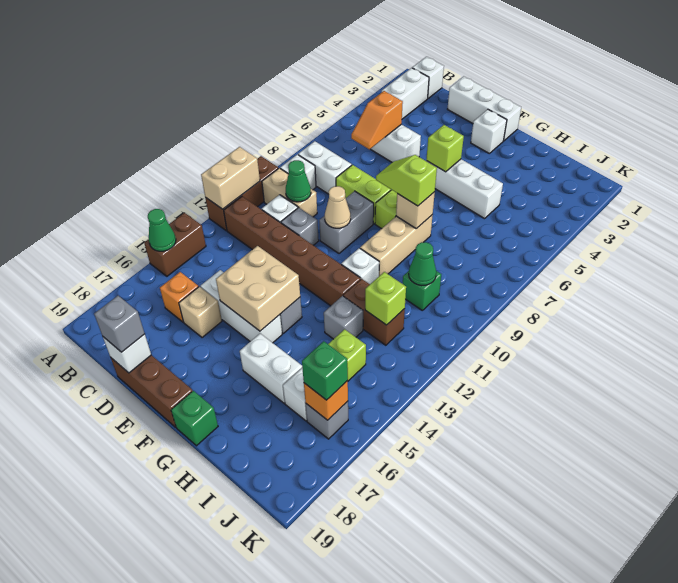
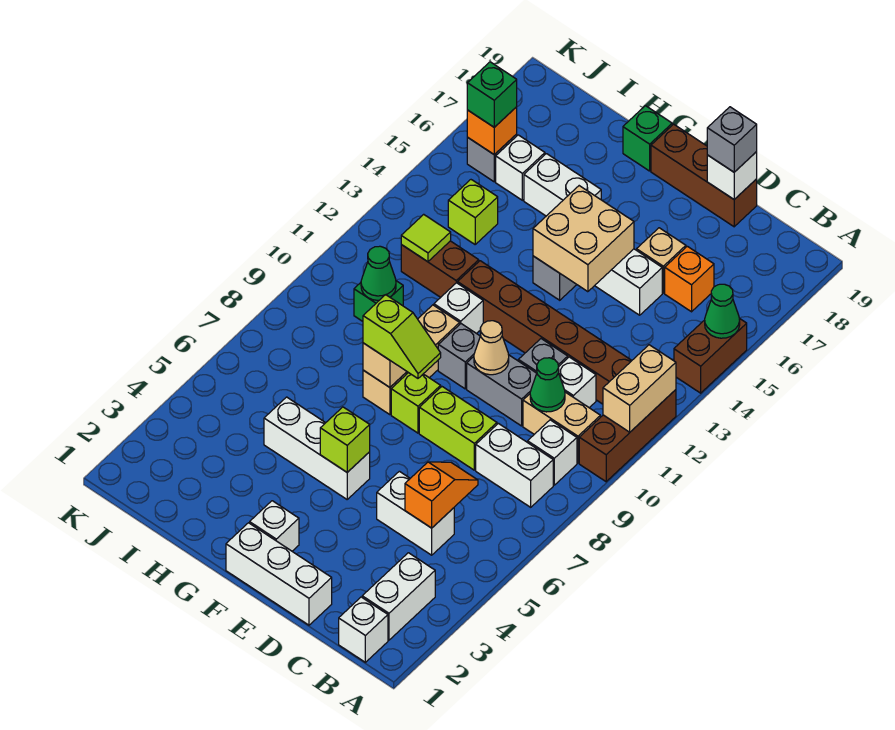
grey brick E9:E10 level 1 -> grey brick D10:E10 level 1
grey brick H13 level 1 -> grey brick F10 level 1
lime brick I12 level 2 -> lime tile I12 level 2

